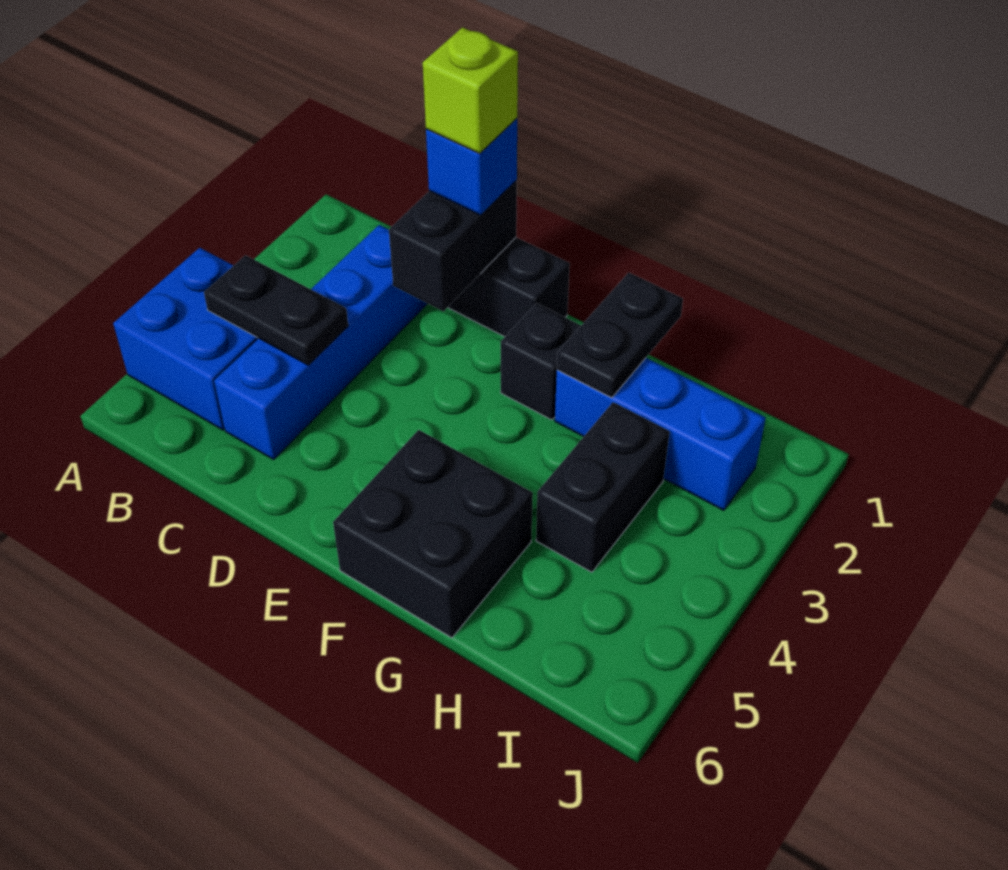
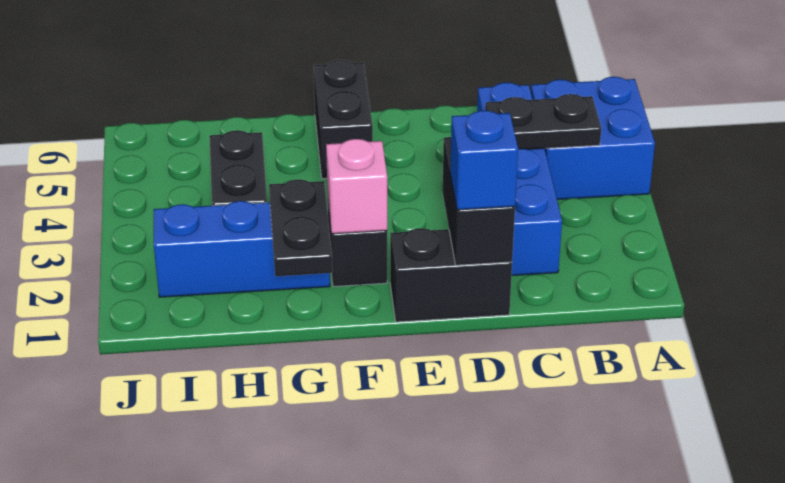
lime brick D1 level 4 -> none
none -> pink brick F2 level 2
black brick F5:G6 level 1 -> black brick F5:F6 level 1

